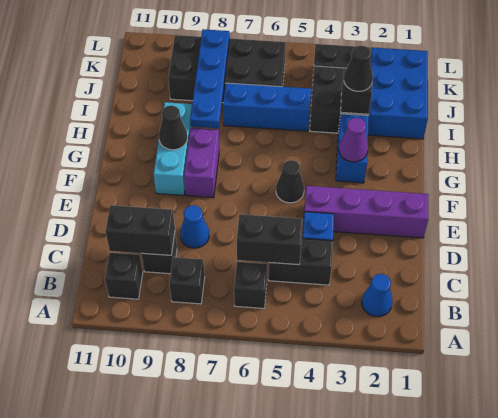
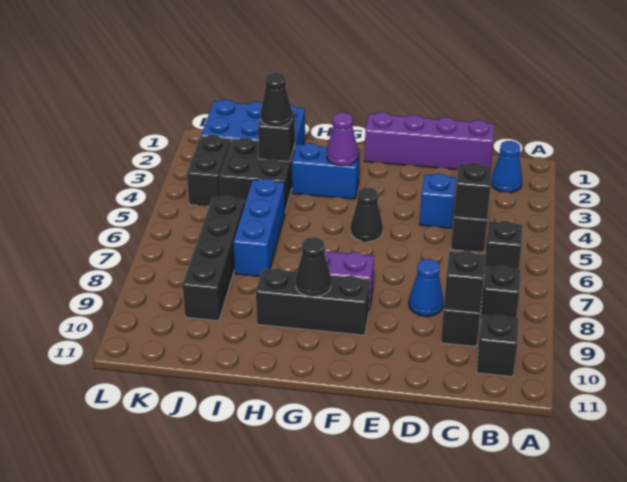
black brick C5:C6 level 2 -> black brick C5 level 2
black brick C9:C10 level 2 -> black brick C9 level 2
purple brick E1:E4 level 1 -> purple brick C1:F1 level 1
cyan brick F9:H9 level 1 -> black brick F9:H9 level 1
blue plate H8:K8 level 2 -> none
black brick J6:K9 level 1 -> black brick J6:J9 level 1

